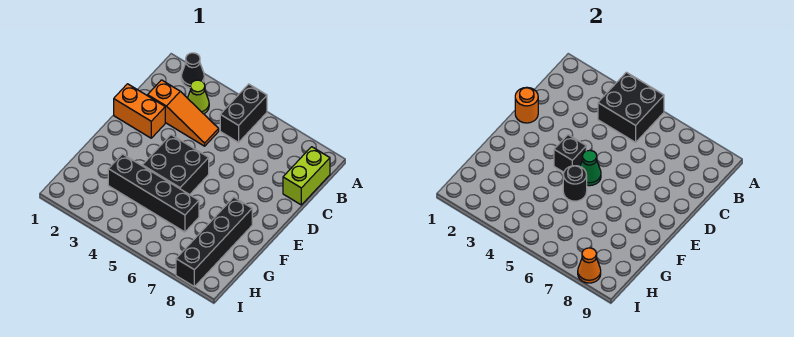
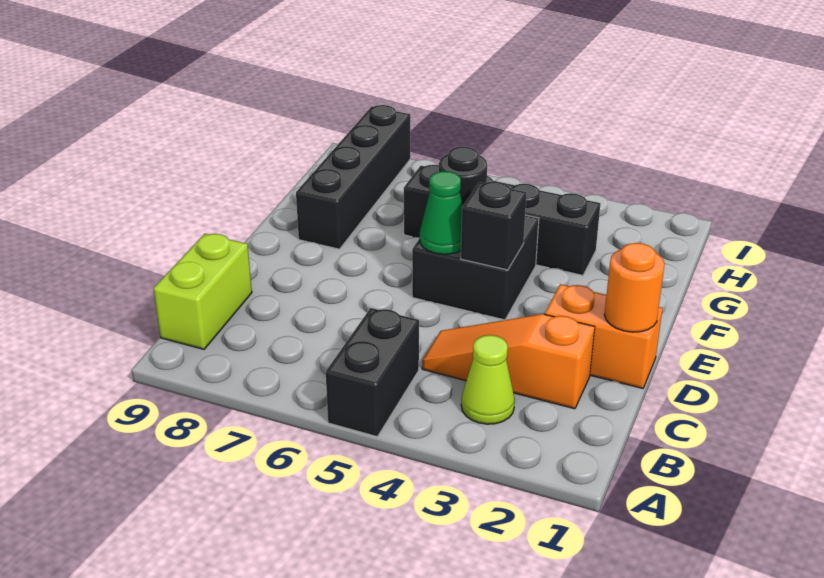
black cone A2 level 1 -> none
black brick A4:B5 level 2 -> none
orange cone I8 level 2 -> none

